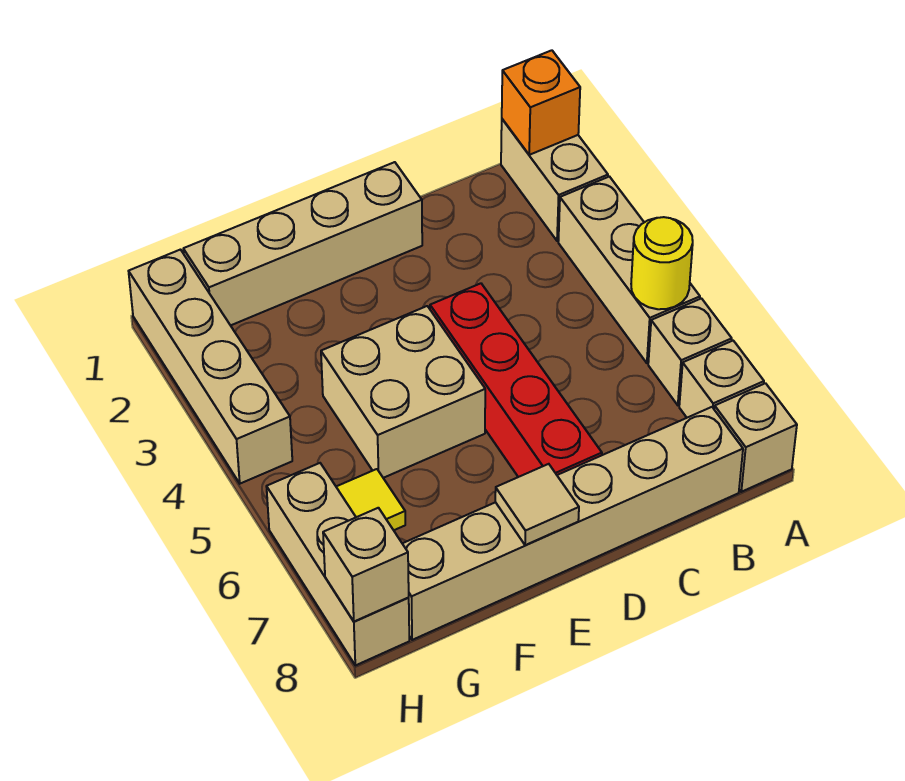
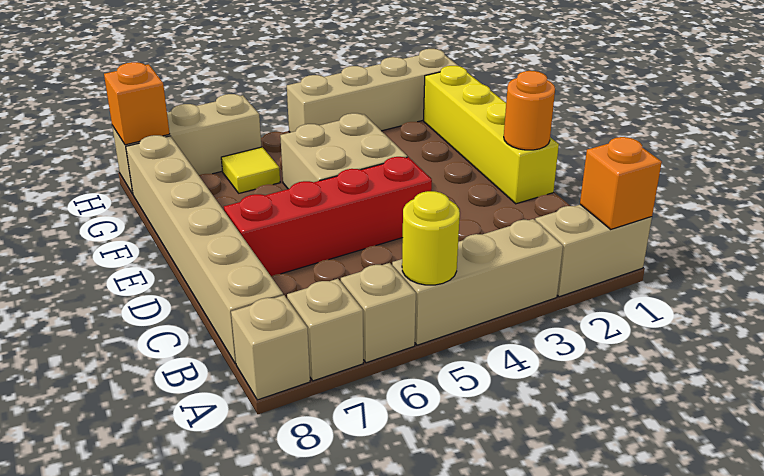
tan brick D1:G1 level 1 -> yellow brick D1:G1 level 1
none -> orange round brick D1 level 2
tan tile E8 level 2 -> none
tan brick H8 level 2 -> orange brick H8 level 2

